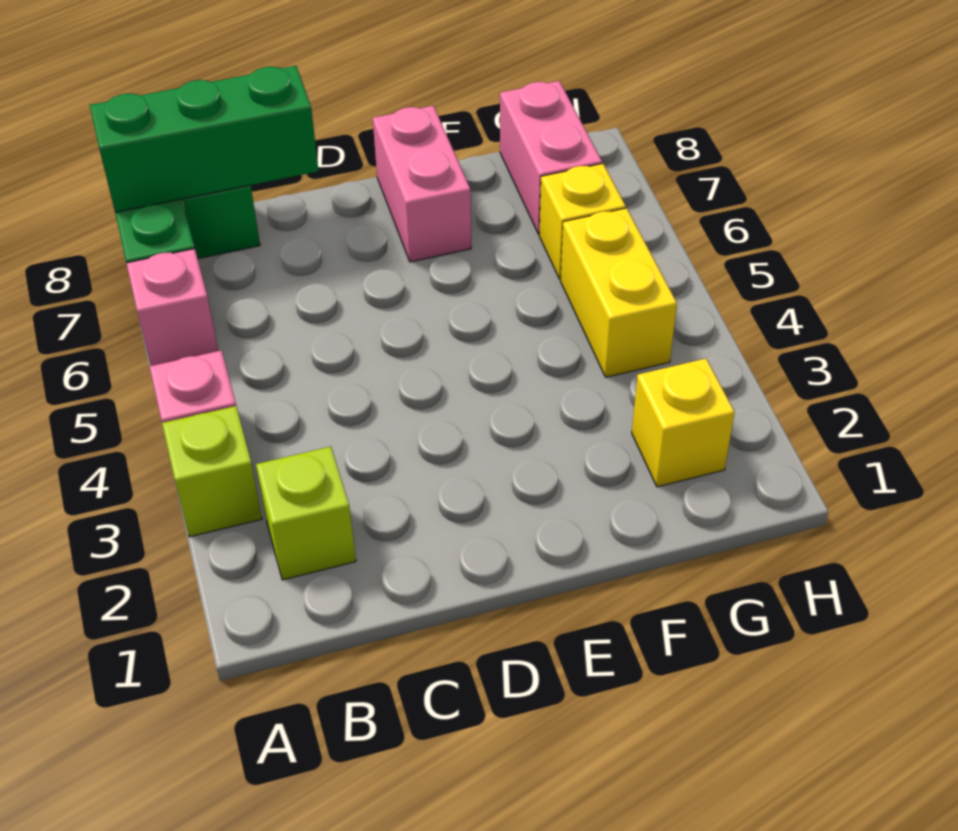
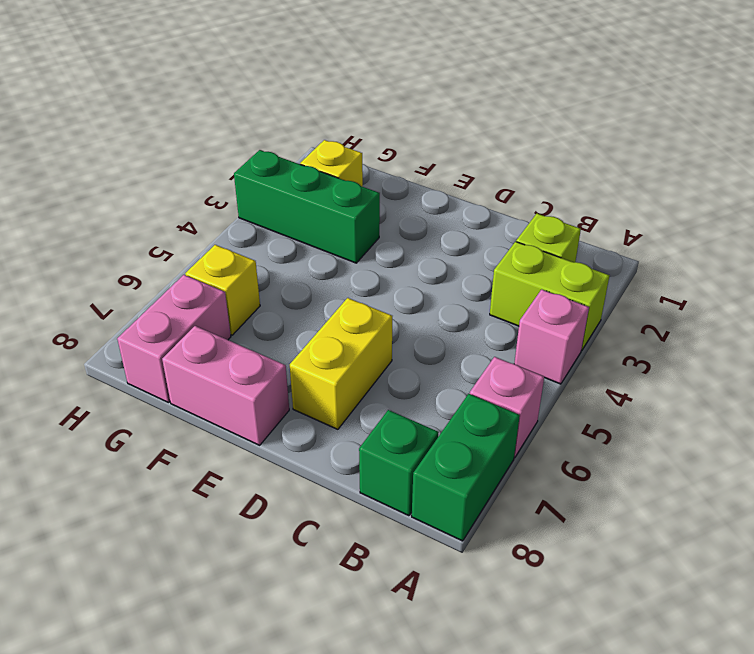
lime brick A3 level 1 -> lime brick A3:B3 level 1
green brick A8:C8 level 2 -> green brick F3:H3 level 1
pink brick E7:E8 level 1 -> pink brick E8:F8 level 1
yellow brick G4:G5 level 1 -> yellow brick D6:D7 level 1

